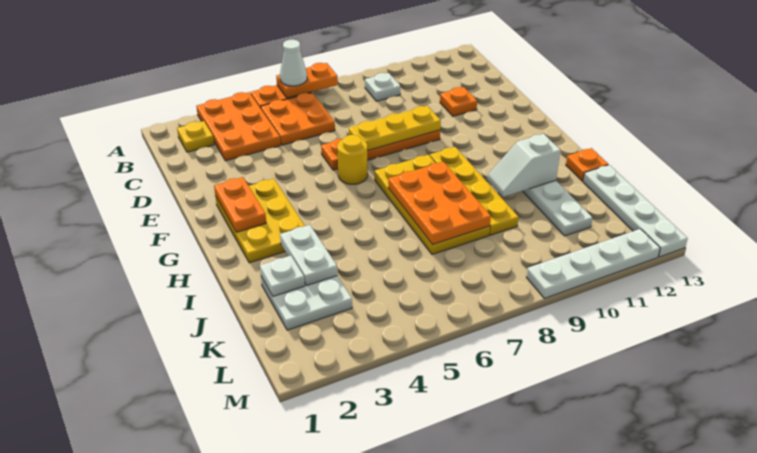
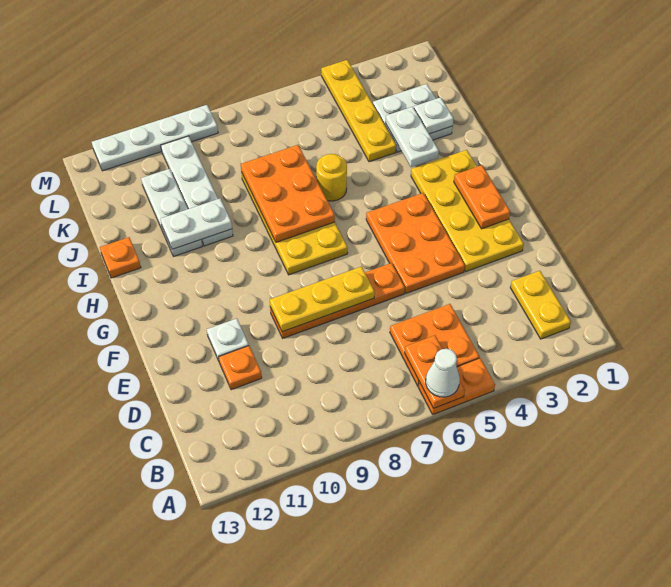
orange plate A3:C4 level 1 -> orange plate E4:G5 level 1
orange plate A6:A7 level 2 -> orange plate A6:B6 level 2
yellow plate B2 level 1 -> yellow plate B2:C2 level 1
white plate B9 level 1 -> white plate E11 level 1
yellow plate F2:H3 level 1 -> yellow plate E2:H3 level 1
yellow round brick F6 level 1 -> yellow round brick I6 level 1
yellow plate G9:J9 level 1 -> yellow plate J4:M4 level 1
white slope I10:I11 level 2 top 11 -> white plate I10:I11 level 2
white plate J13:M13 level 1 -> white plate I10:L10 level 1

